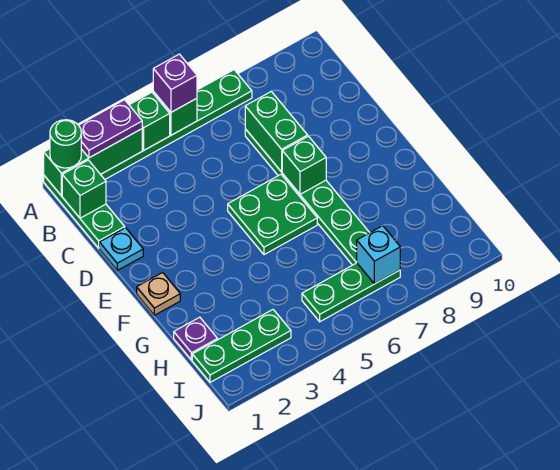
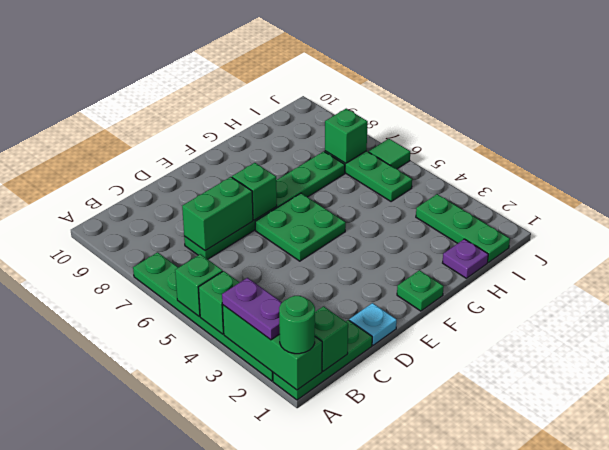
purple brick A5 level 3 -> none
tan plate F1 level 1 -> green plate F1 level 1
cyan brick I7 level 2 -> green brick I7 level 2
none -> green tile J6 level 1

